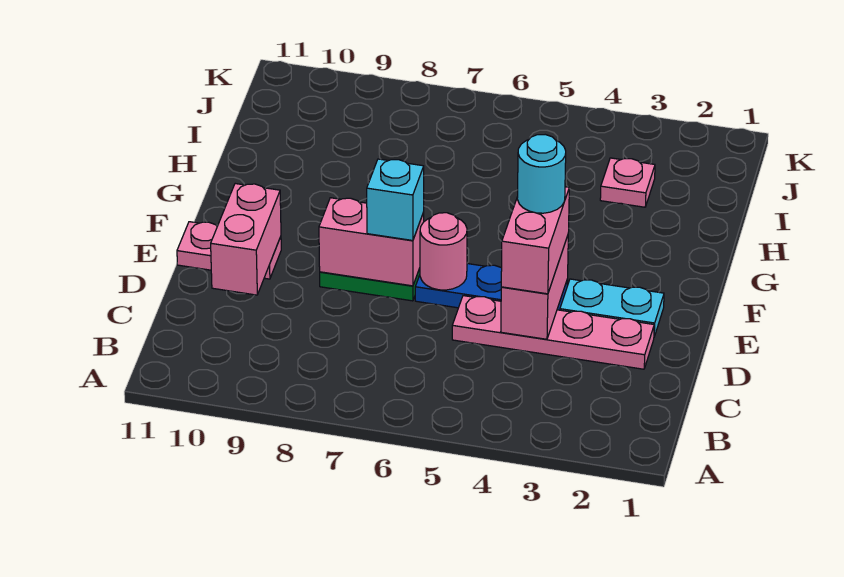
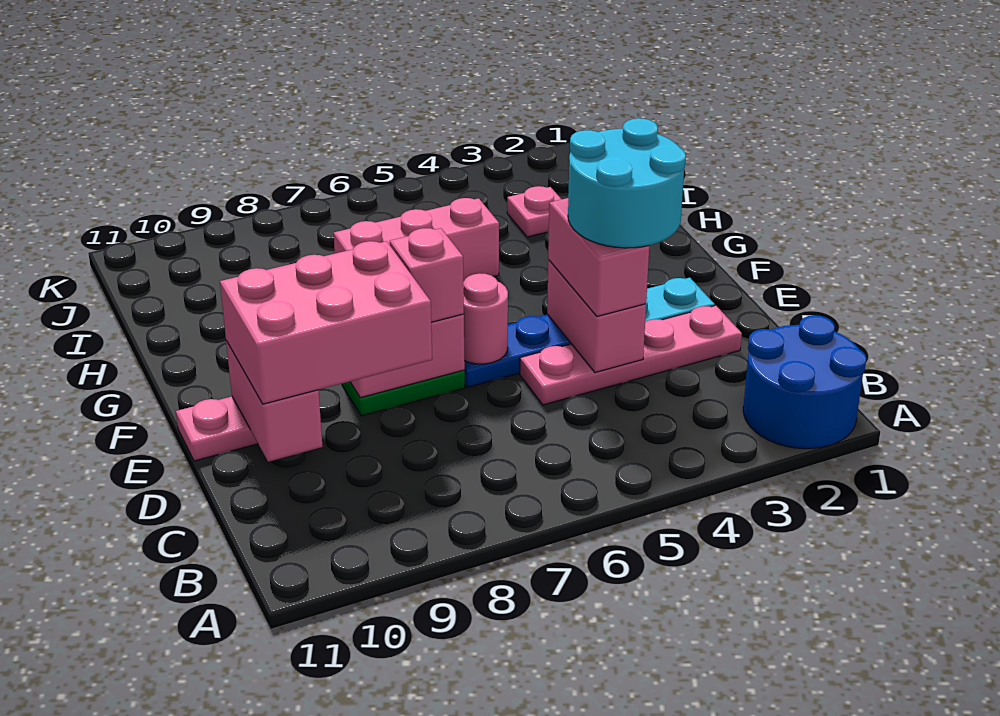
none -> blue round brick A1:B2 level 1
none -> pink brick D8:E10 level 3
cyan round brick E4 level 4 -> cyan round brick D3:E4 level 4
cyan brick E7 level 3 -> pink brick E7 level 3
none -> pink brick H5:H7 level 1

